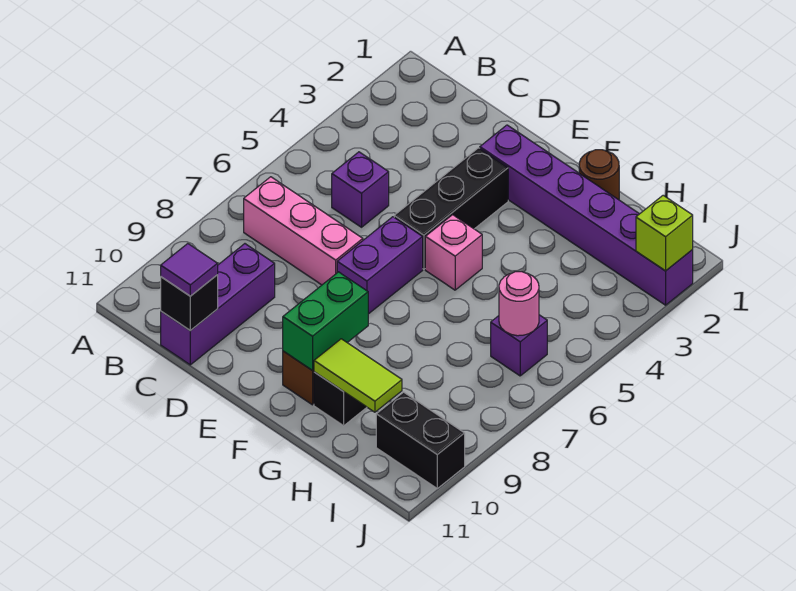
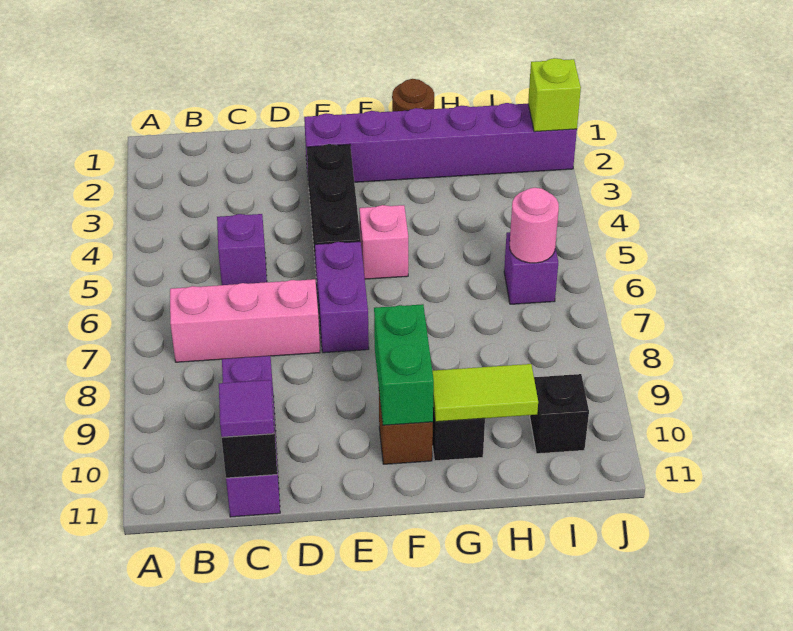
black brick I10:J10 level 1 -> black brick I10 level 1

